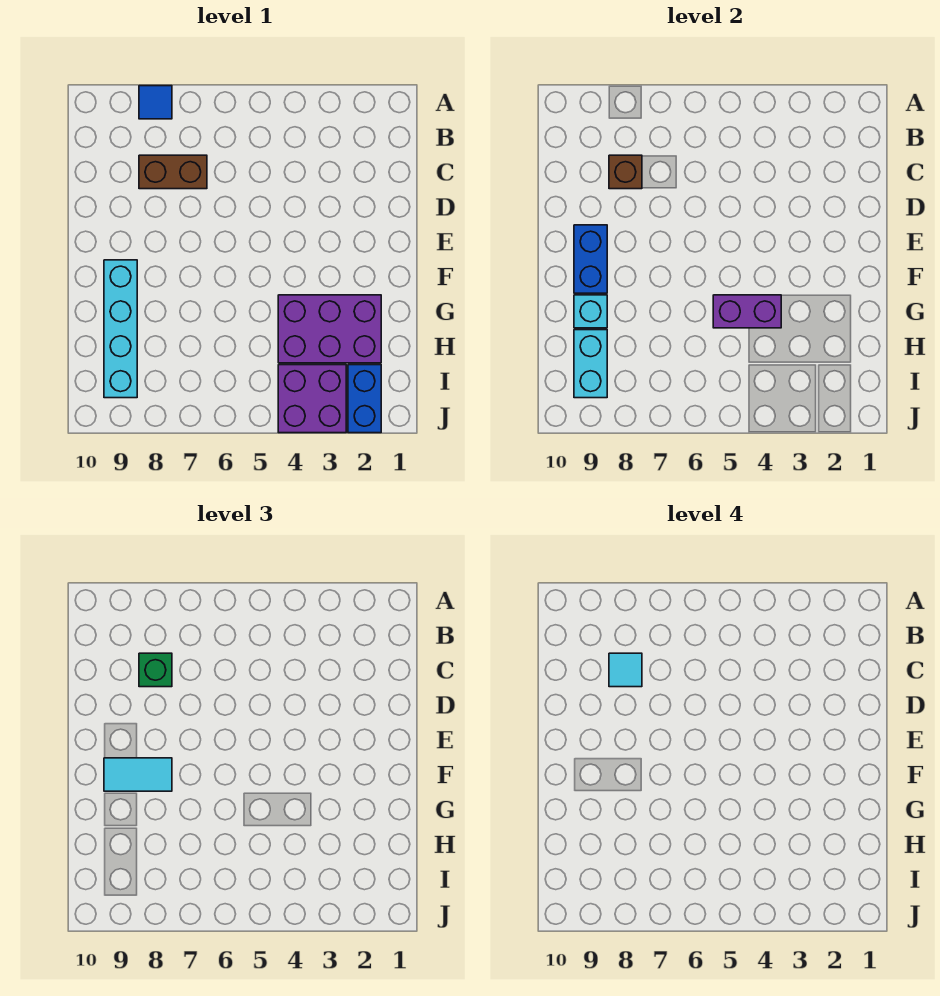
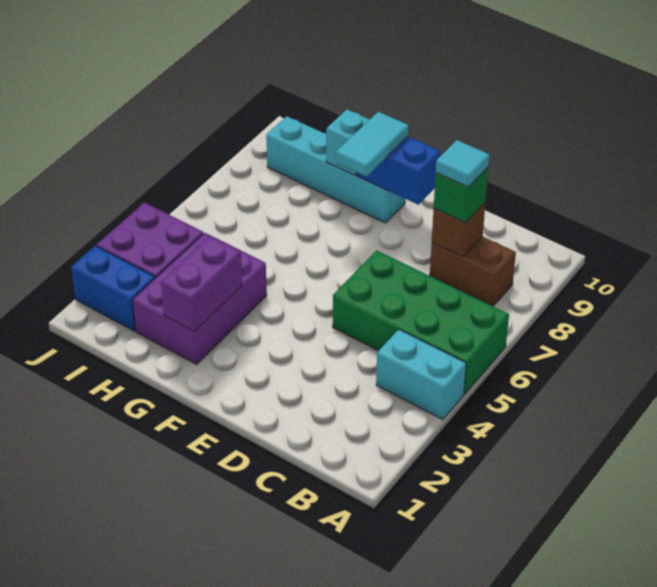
none -> green brick A5:D6 level 1
blue tile A8 level 1 -> none
brown brick C7:C8 level 1 -> brown brick B8:C8 level 1
purple brick G4:G5 level 2 -> purple brick G2:G3 level 2
cyan brick H9:I9 level 2 -> cyan brick A4:B4 level 1

